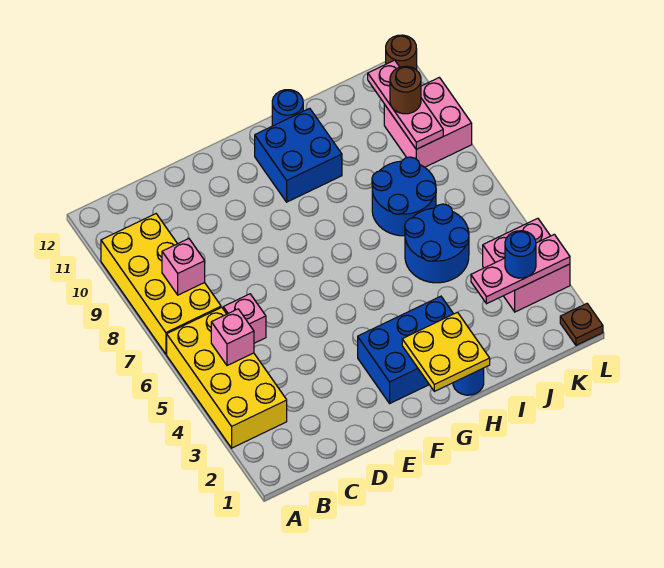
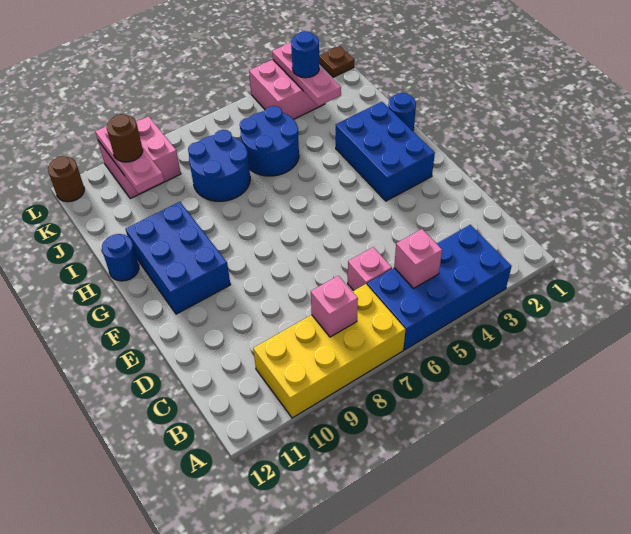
yellow brick A3:B6 level 1 -> blue brick A3:B6 level 1
yellow plate G1:H2 level 2 -> none
blue brick G10:H11 level 1 -> blue brick F10:H11 level 1
pink plate K9:K11 level 2 -> pink plate J10:L10 level 2

